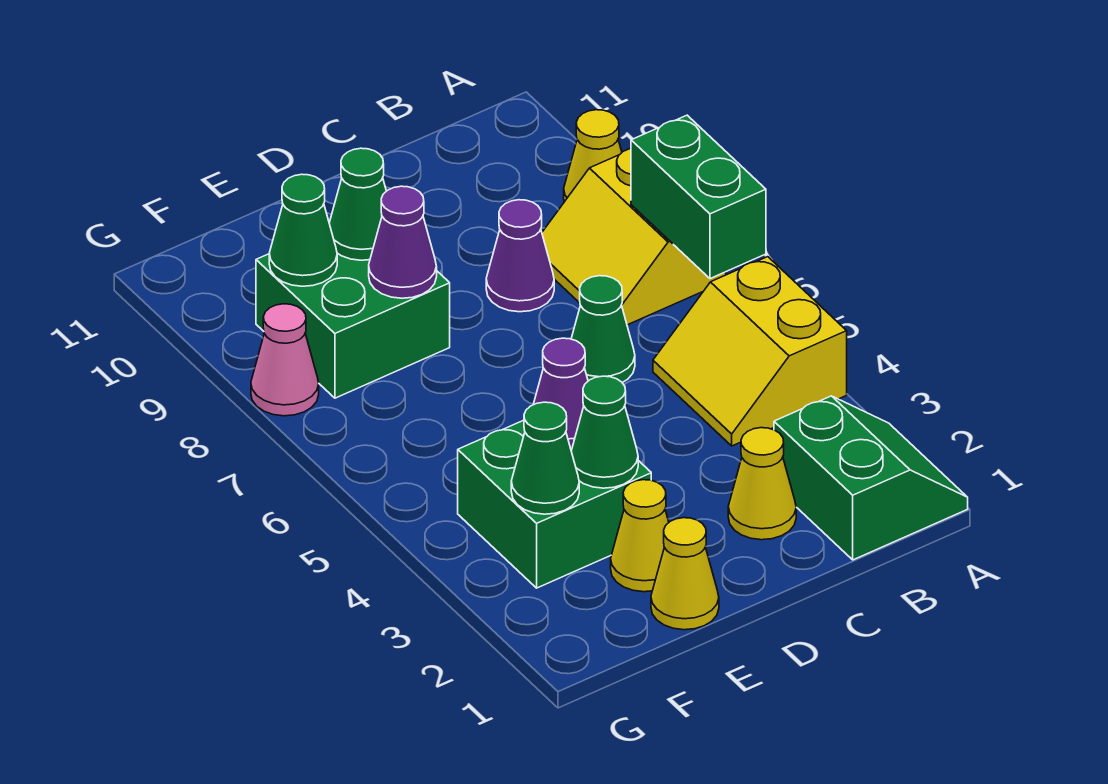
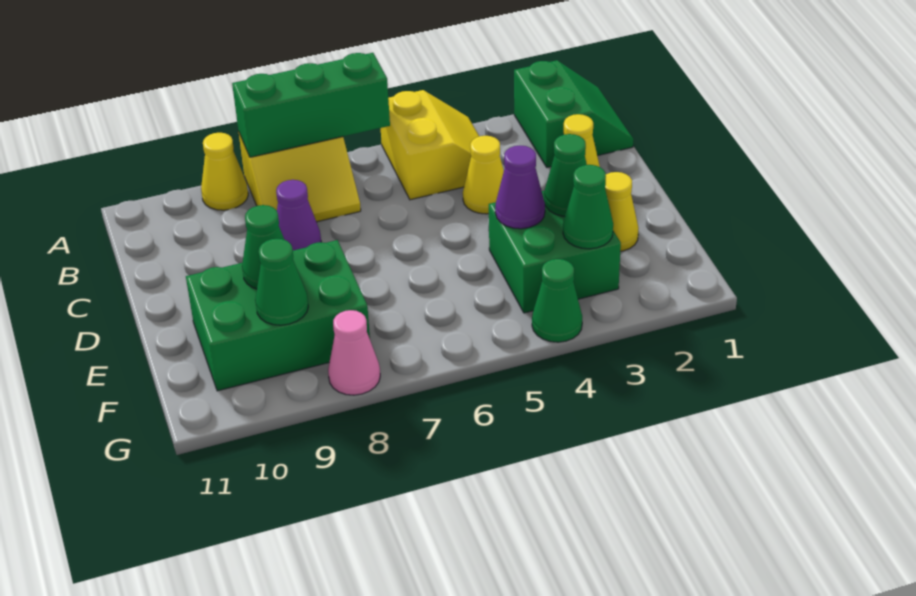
green slope A1:B2 level 1 top B -> green slope A1:B2 level 1 top 2
yellow slope A4:B5 level 1 top A -> yellow slope A4:B5 level 1 top 5
green brick A6:A7 level 2 -> green brick A6:A8 level 2
green cone C6 level 1 -> green cone G4 level 1
yellow cone E1 level 1 -> yellow cone C4 level 1
green brick E8:F9 level 1 -> green brick E8:F10 level 1
purple cone E8 level 2 -> none

